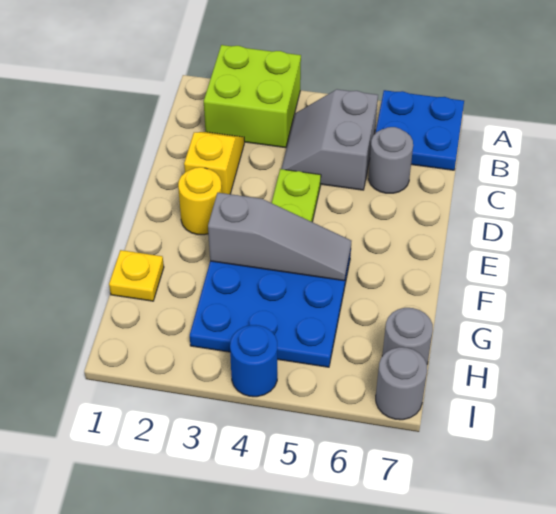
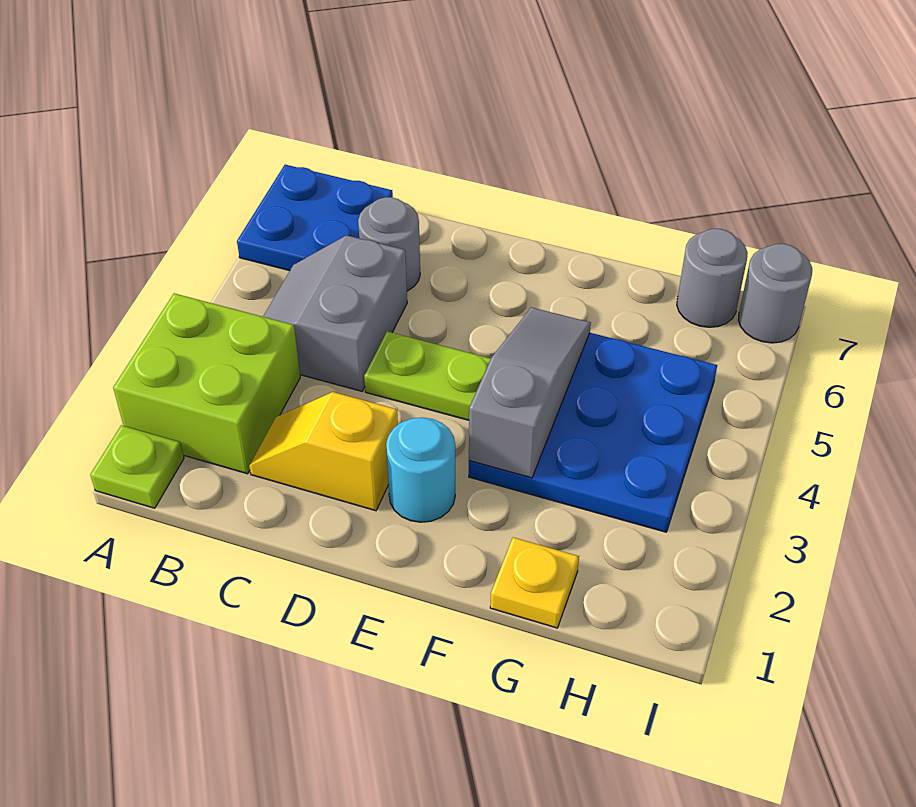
none -> lime plate A1 level 1
grey slope B4:C5 level 1 top 5 -> grey slope B4:C5 level 1 top C
yellow round brick E2 level 1 -> cyan round brick E2 level 1
blue round brick I4 level 1 -> none

